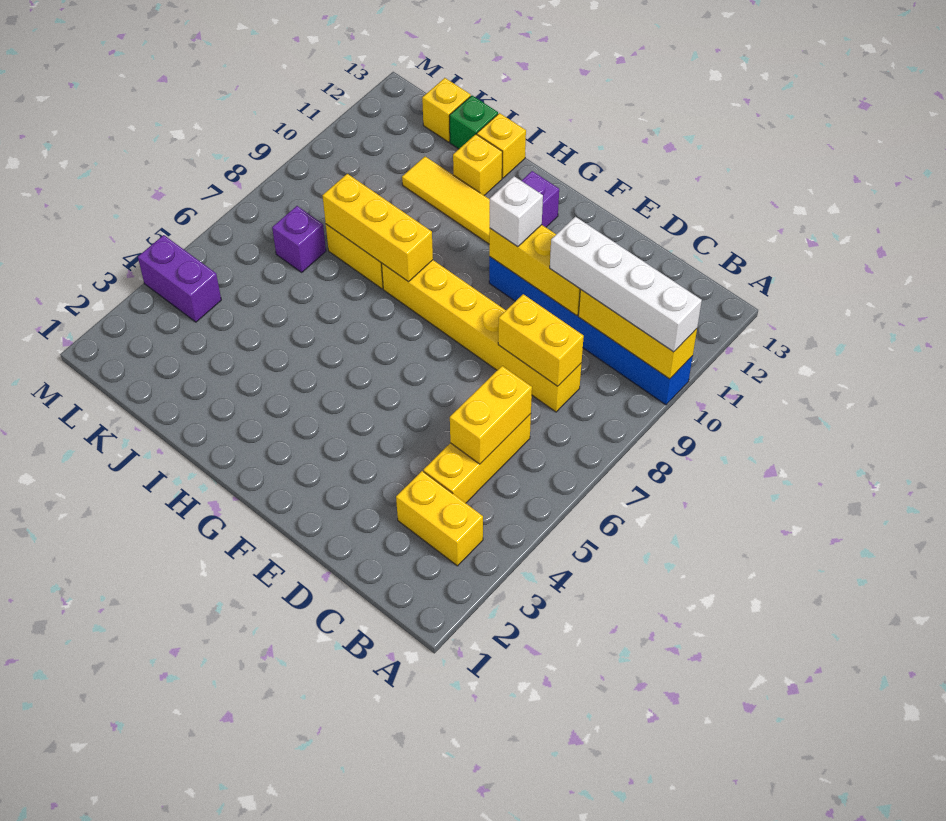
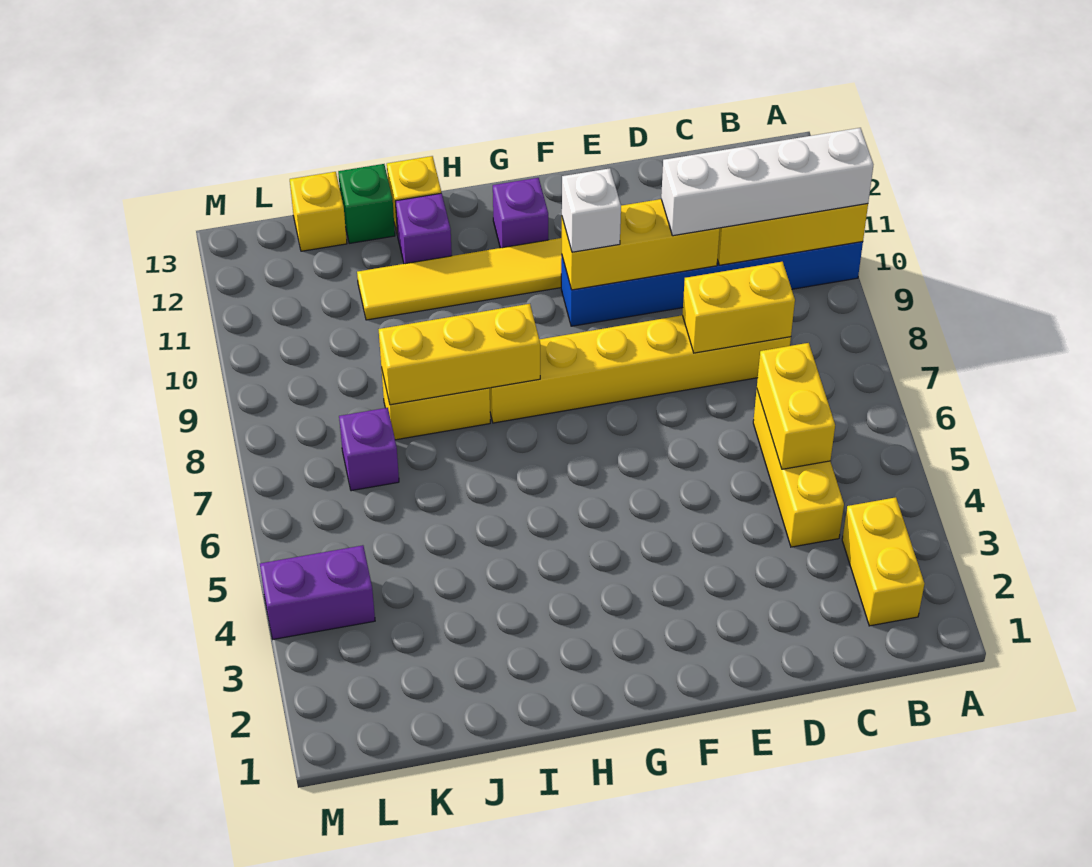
yellow brick B3:C3 level 1 -> yellow brick B2:B3 level 1
yellow brick I12 level 1 -> purple brick I12 level 1

